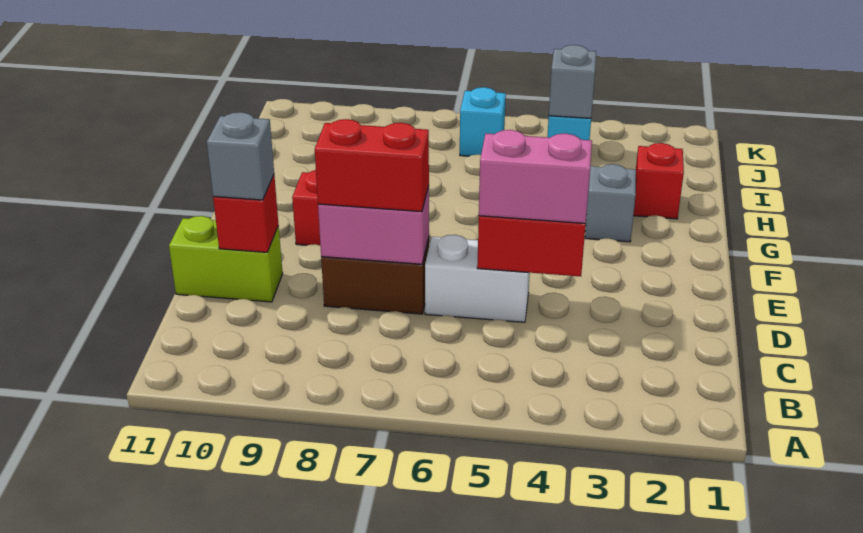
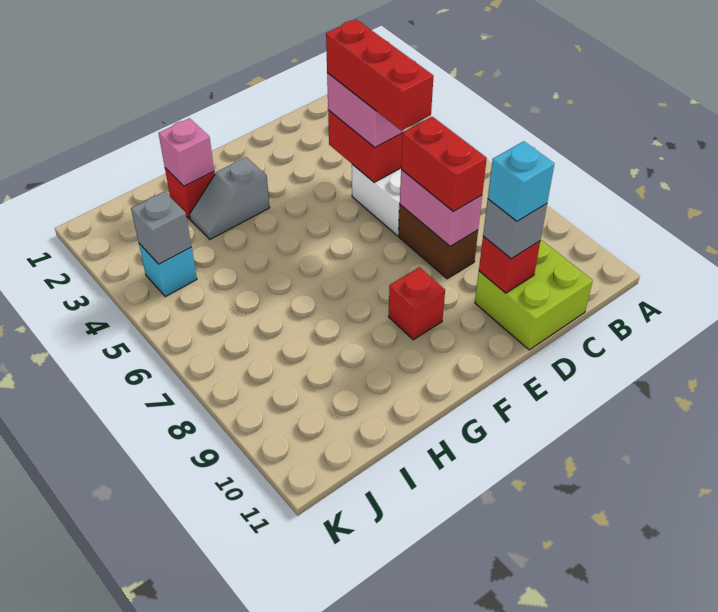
none -> red brick D4:D6 level 4
lime brick D10:D11 level 1 -> lime brick C10:D11 level 1
none -> pink brick H2 level 2
cyan brick J6 level 1 -> cyan brick D10 level 4

